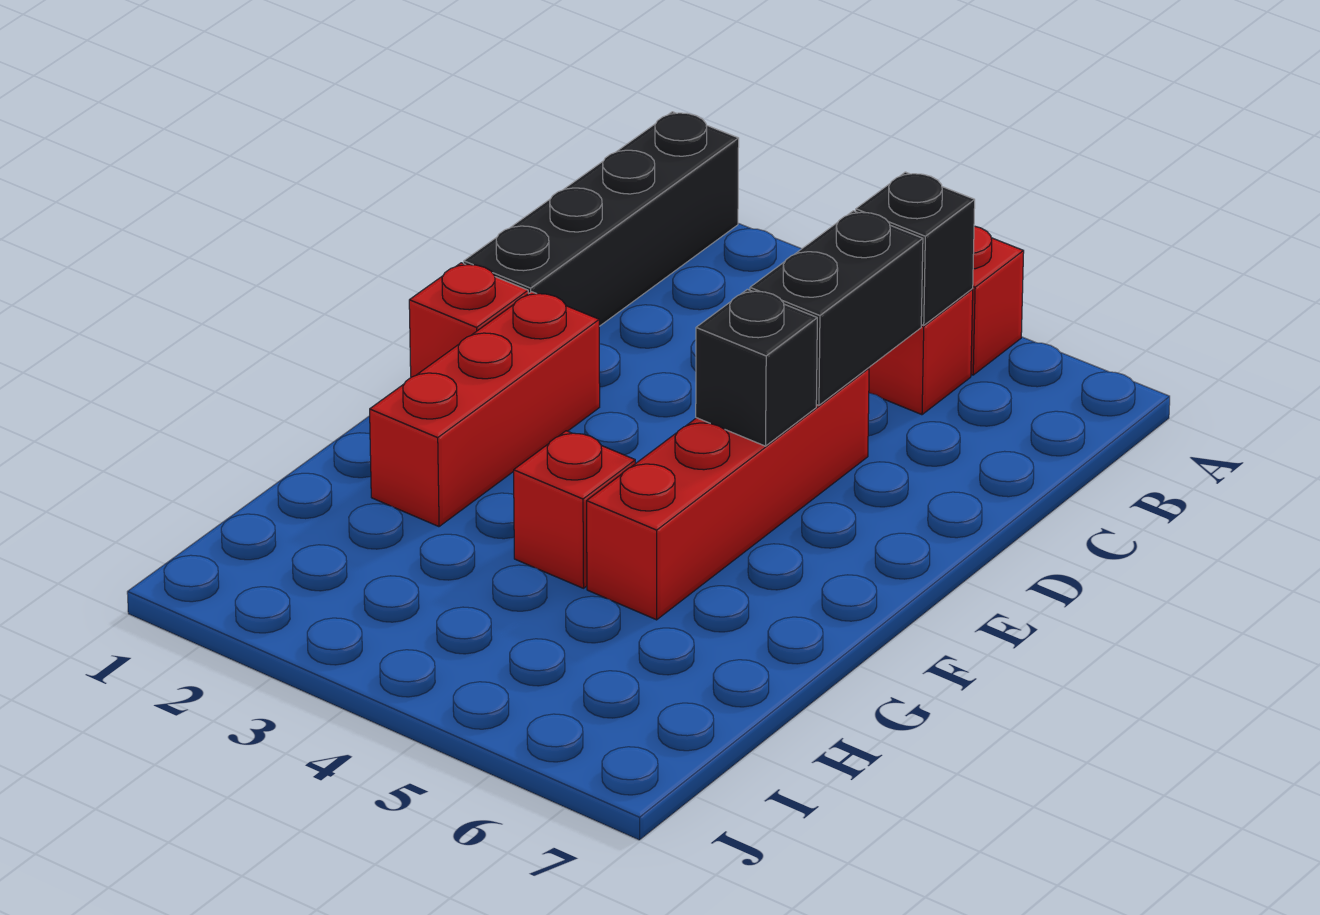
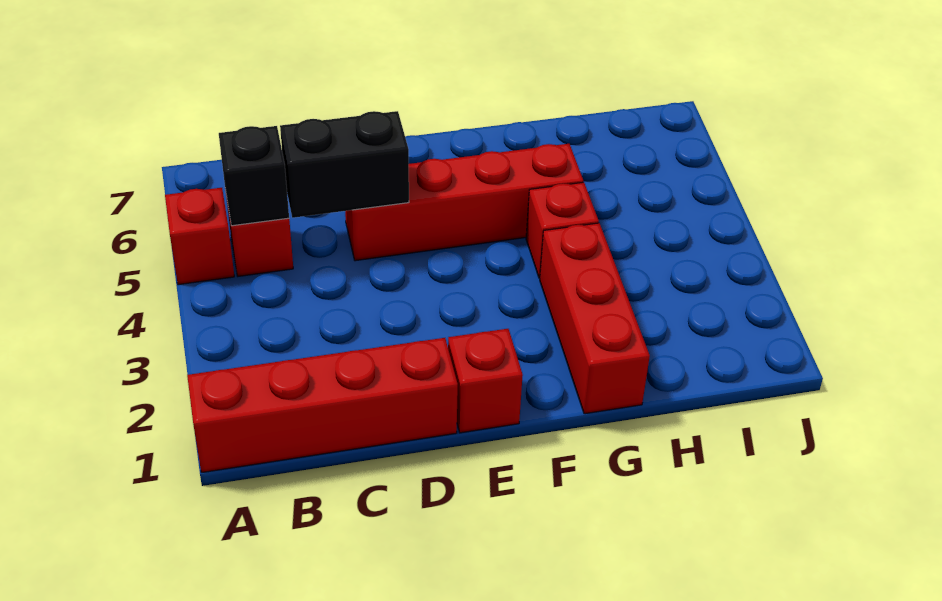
black brick A1:D1 level 1 -> red brick A1:D1 level 1
red brick E2:G2 level 1 -> red brick G1:G3 level 1
black brick E5 level 2 -> none

